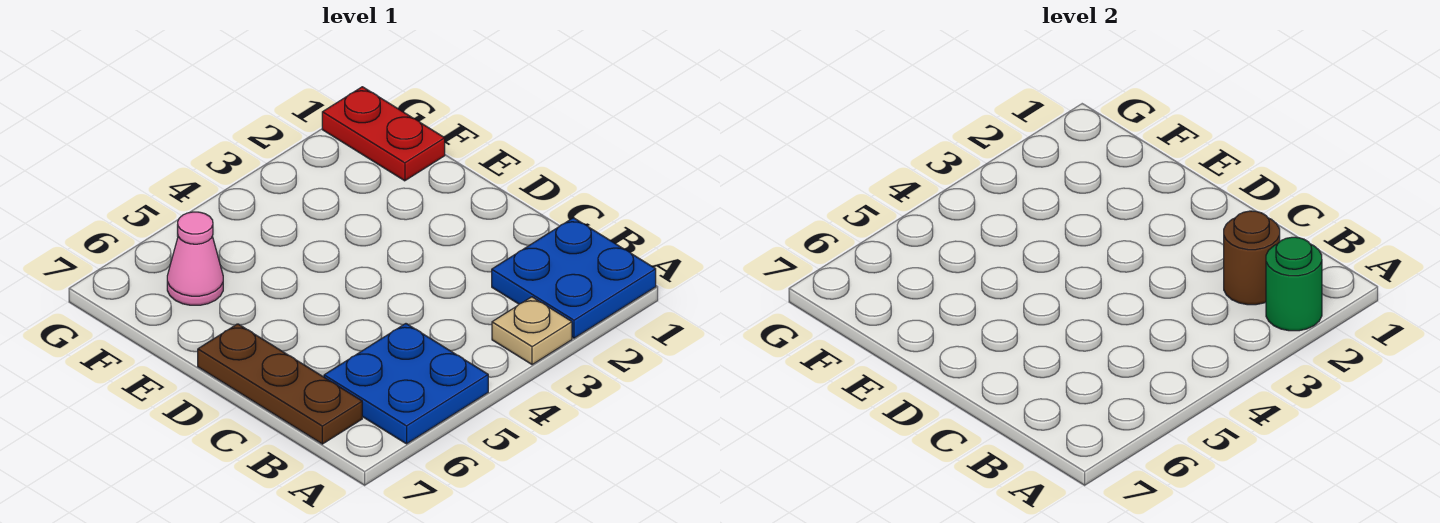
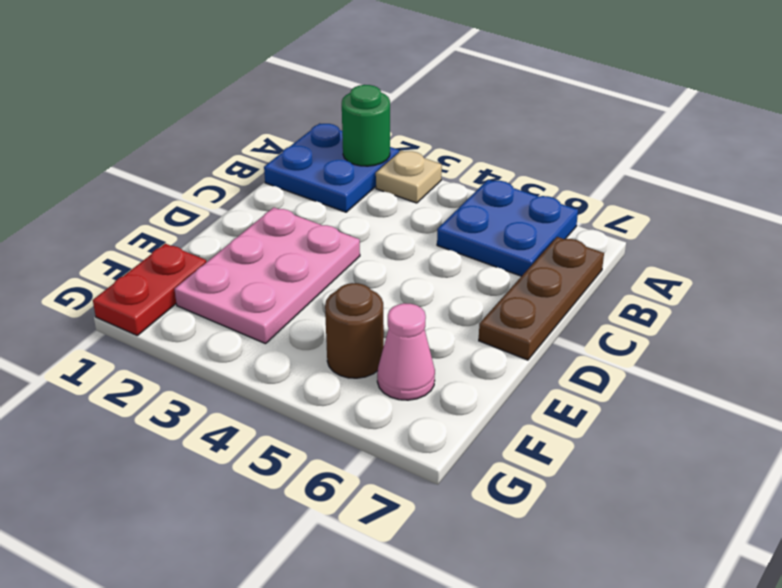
brown round brick B2 level 2 -> brown round brick F5 level 1
none -> pink plate D2:F3 level 1

